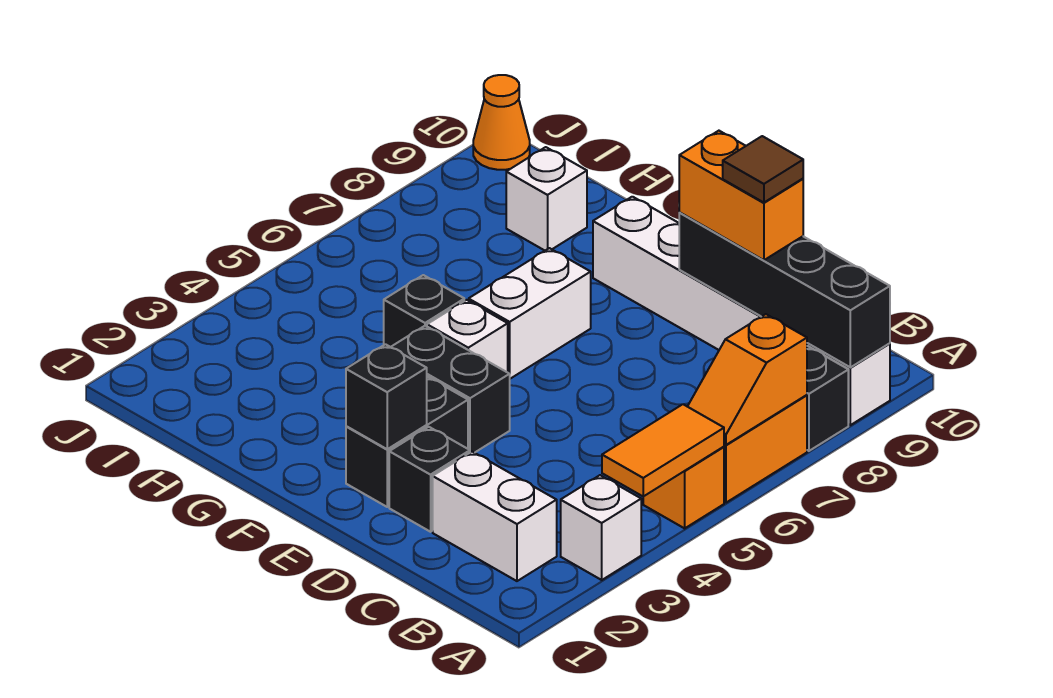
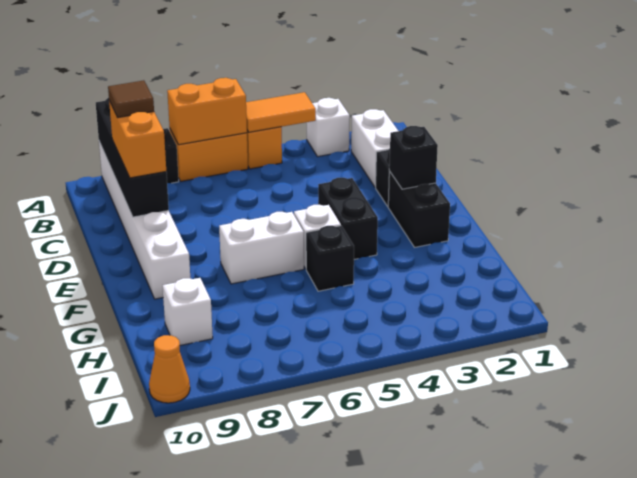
orange slope A6:A7 level 2 top 7 -> orange brick A6:A7 level 2
black brick E2:E3 level 1 -> black brick E2:F2 level 1

